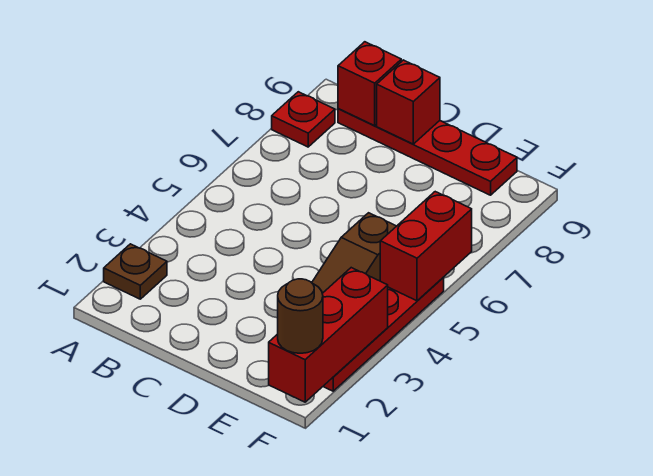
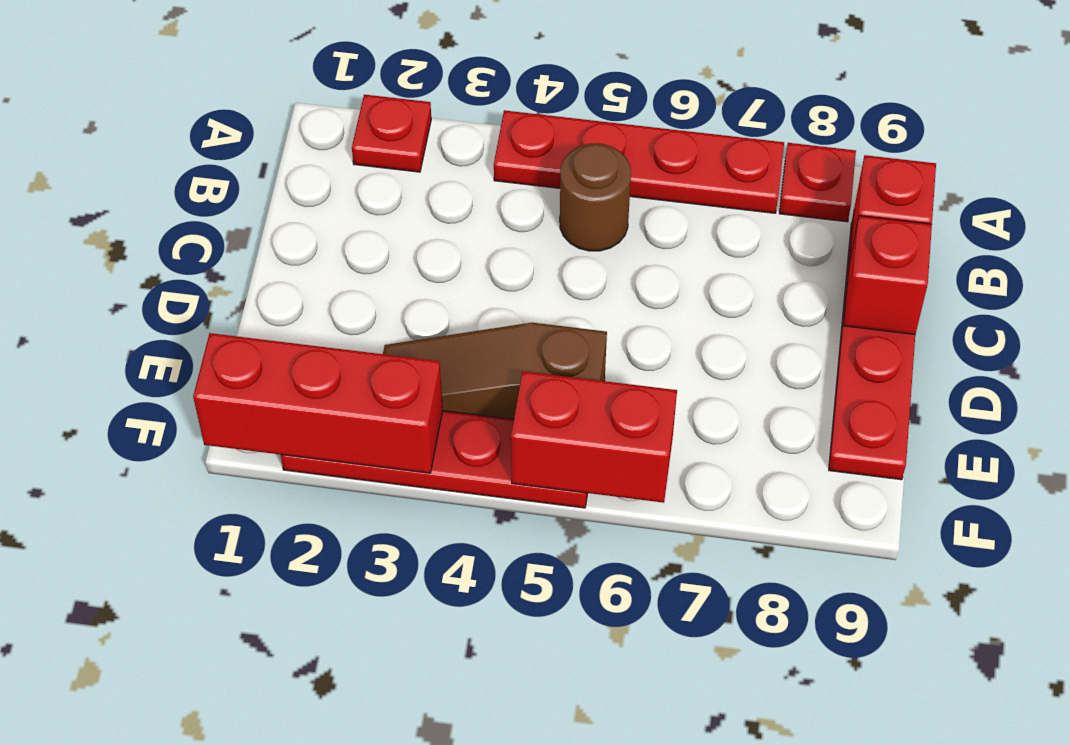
brown plate A2 level 1 -> red plate A2 level 1
none -> red plate A4:A7 level 1
brown round brick F1 level 3 -> brown round brick B5 level 1

